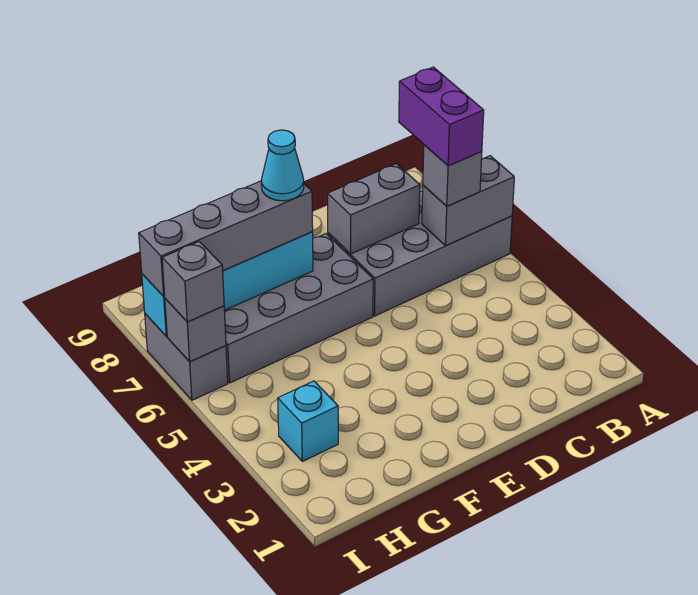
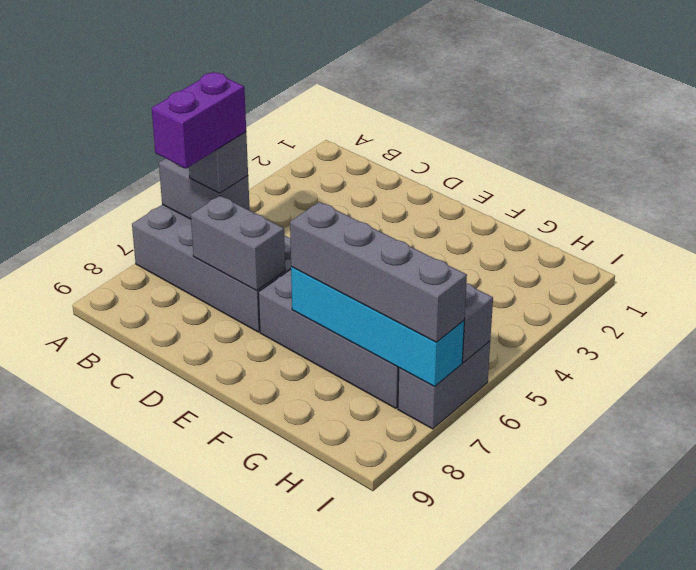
cyan cone F7 level 4 -> none
cyan brick H3 level 1 -> none
grey brick I6 level 3 -> none

